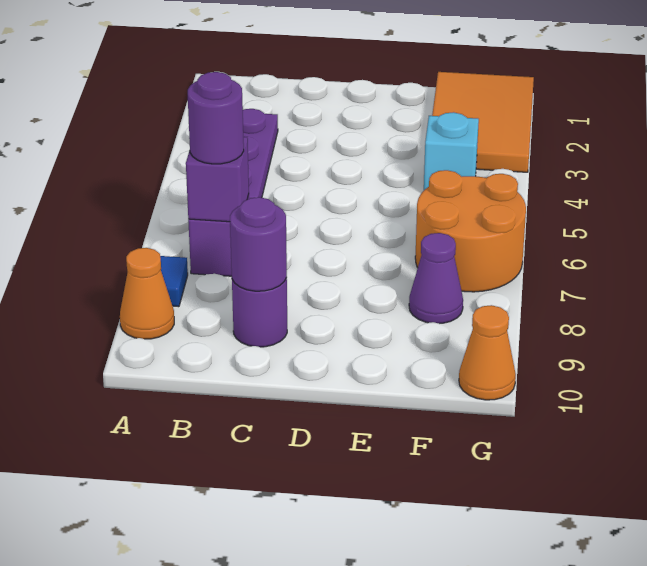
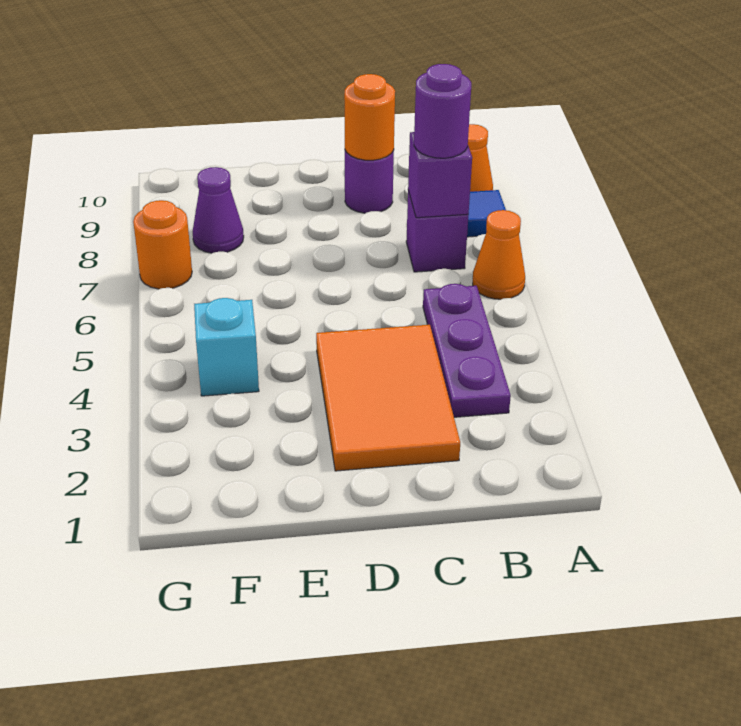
purple round brick C9 level 2 -> orange round brick C9 level 2
orange tile F1:G3 level 1 -> orange tile C2:D4 level 1
orange round brick F6:G7 level 1 -> orange round brick G7 level 1
orange cone G10 level 1 -> orange cone A6 level 1

